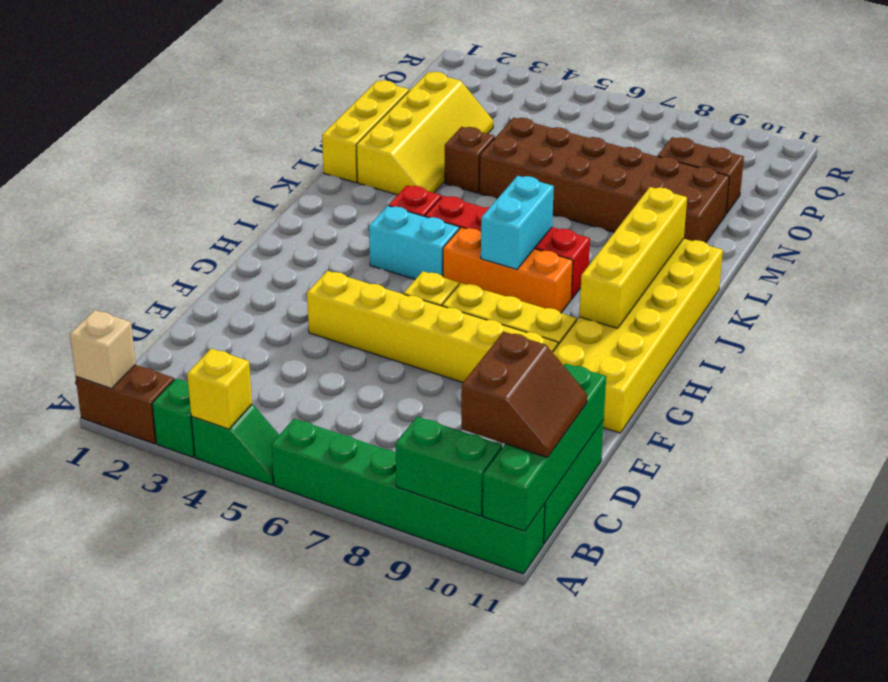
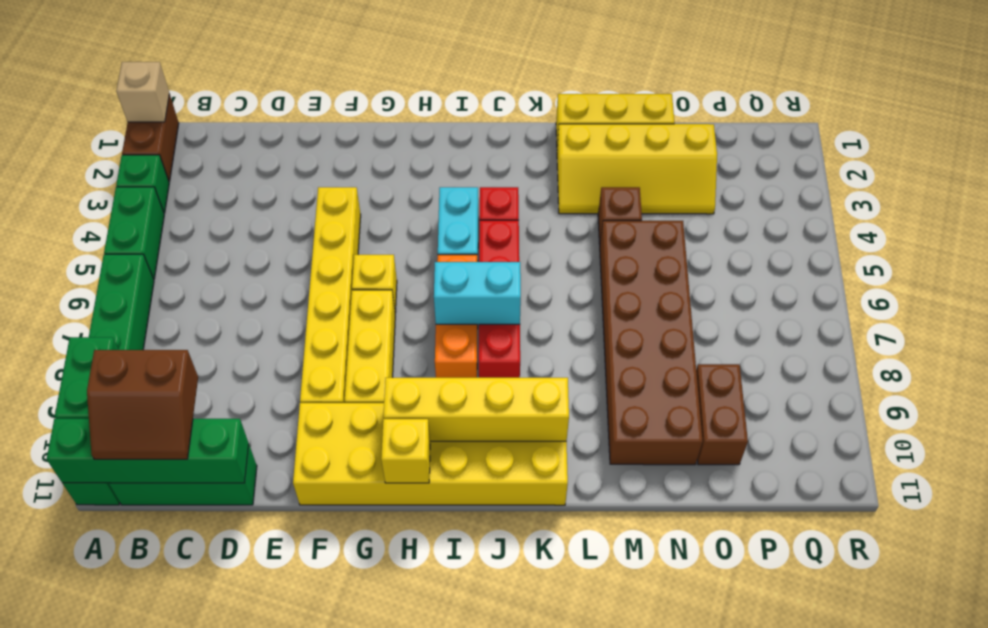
green slope A4:A5 level 1 top 4 -> green brick A4:A5 level 1
yellow brick A4 level 2 -> yellow brick H11 level 2

